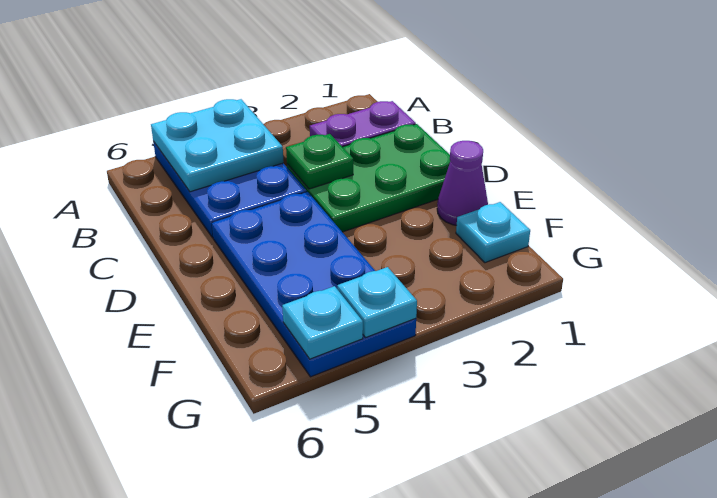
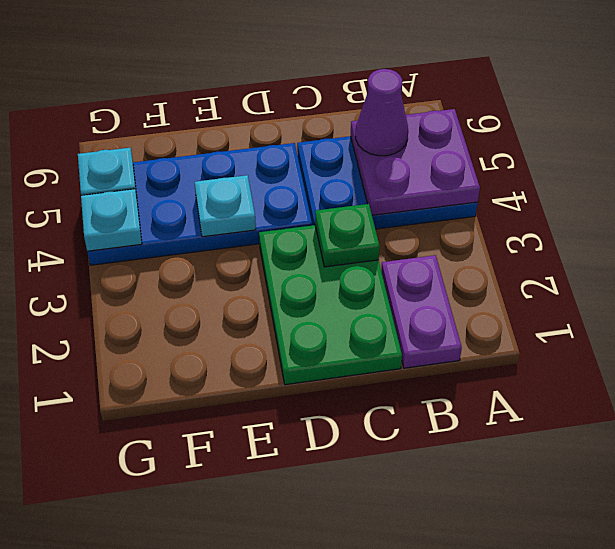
cyan plate A4:B5 level 2 -> purple plate A4:B5 level 2
purple cone E1 level 1 -> purple cone B5 level 3
cyan plate F1 level 1 -> cyan plate E4 level 2

